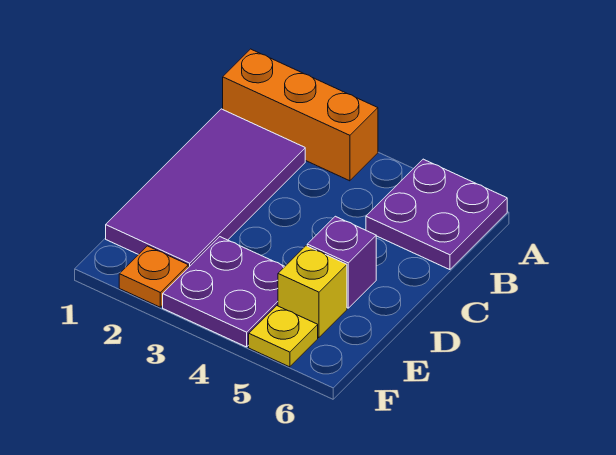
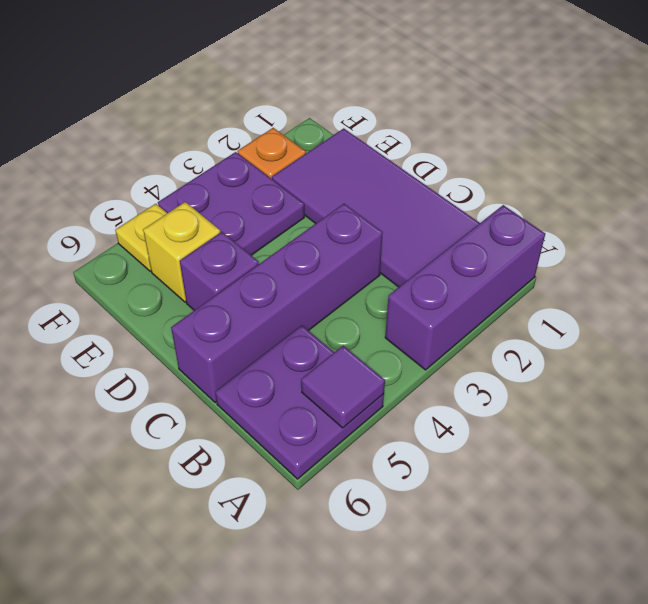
orange brick A1:A3 level 1 -> purple brick A1:A3 level 1
none -> purple tile A5 level 2
none -> purple brick C3:C6 level 1

